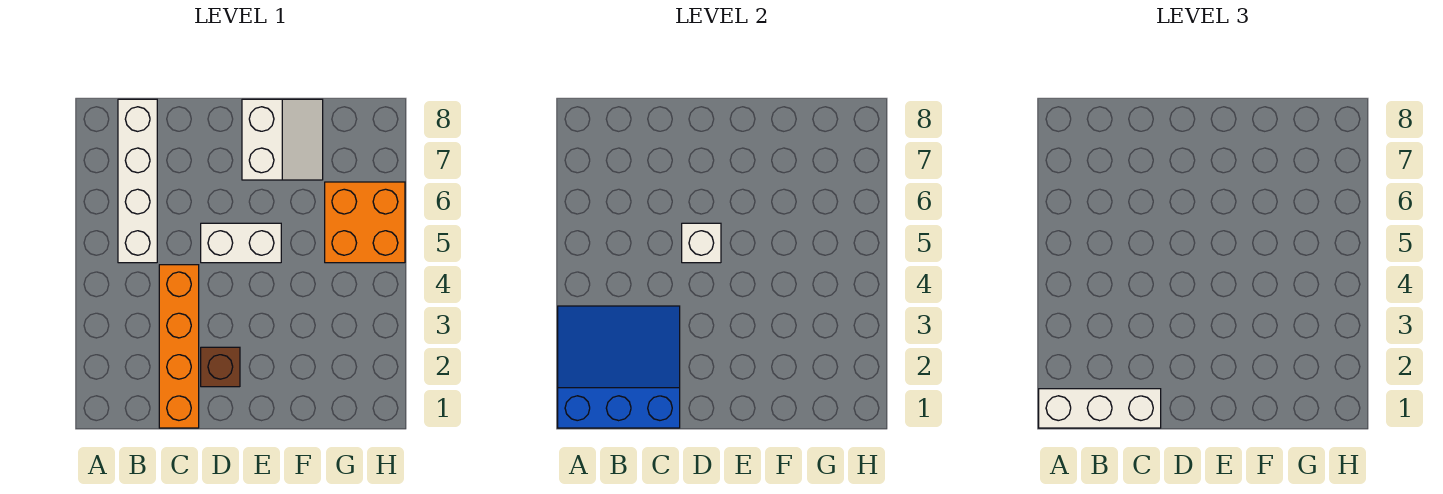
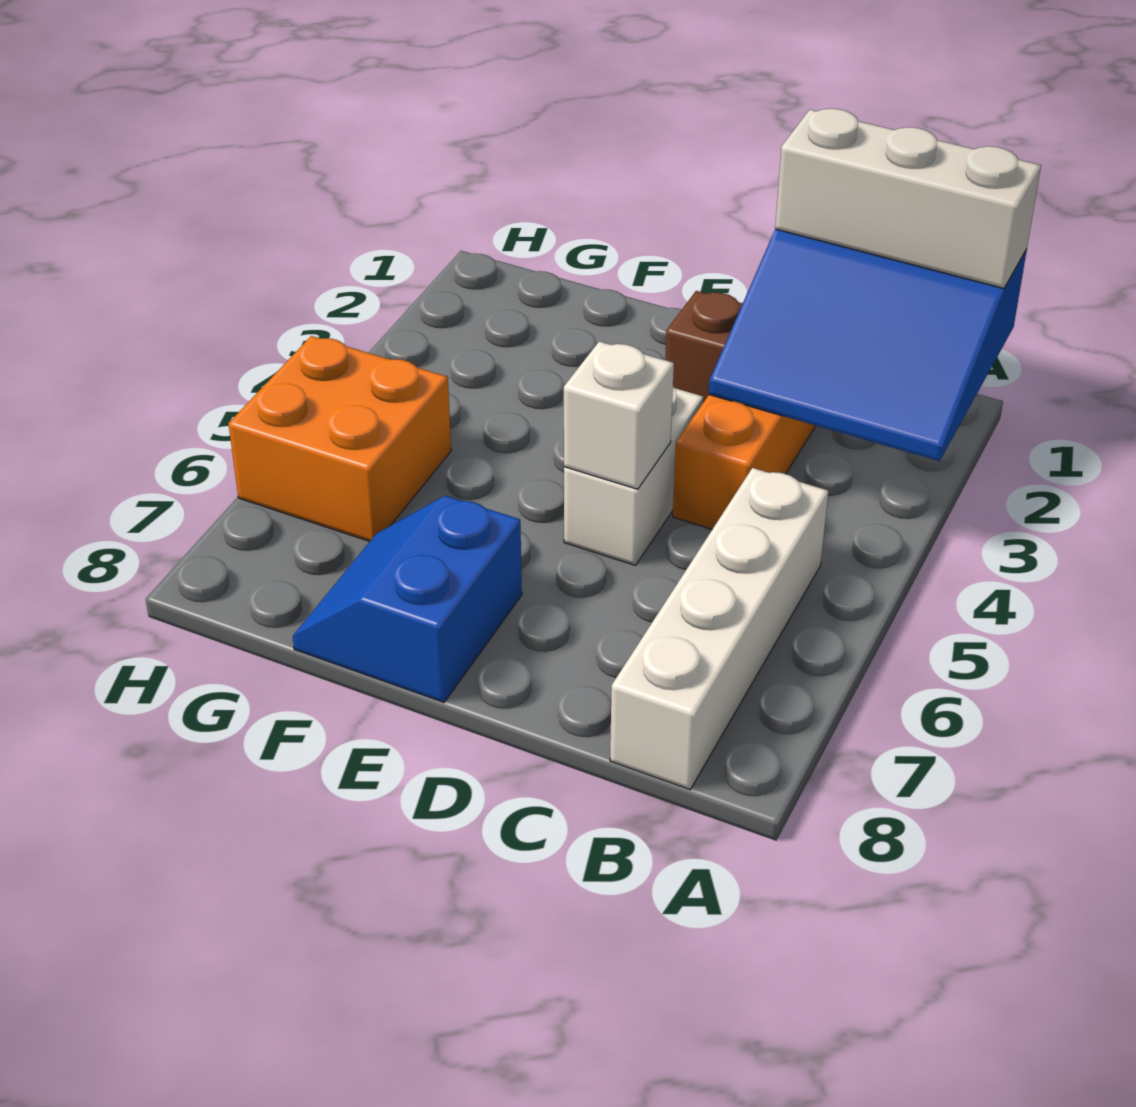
white brick D5:E5 level 1 -> white brick D4:D5 level 1
white slope E7:F8 level 1 top E -> blue slope E7:F8 level 1 top E

